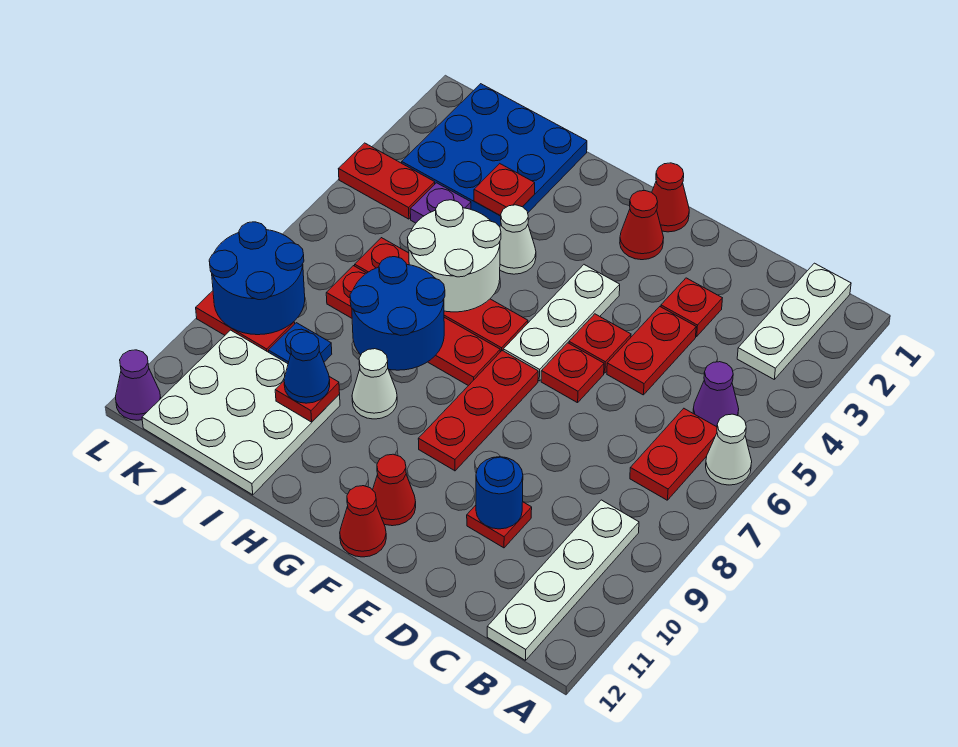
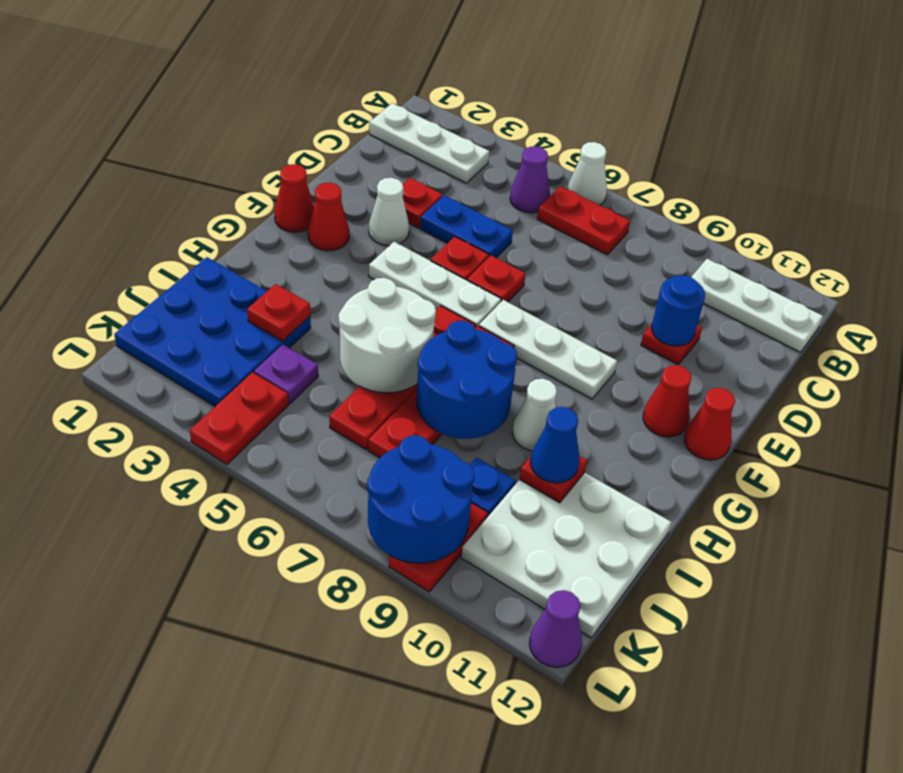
white plate B9:B12 level 1 -> white plate B10:B12 level 1
red plate D4:D5 level 1 -> blue plate D4:D5 level 1
red plate F7:F9 level 1 -> white plate F7:F9 level 1
white cone H4 level 1 -> white cone E3 level 1

